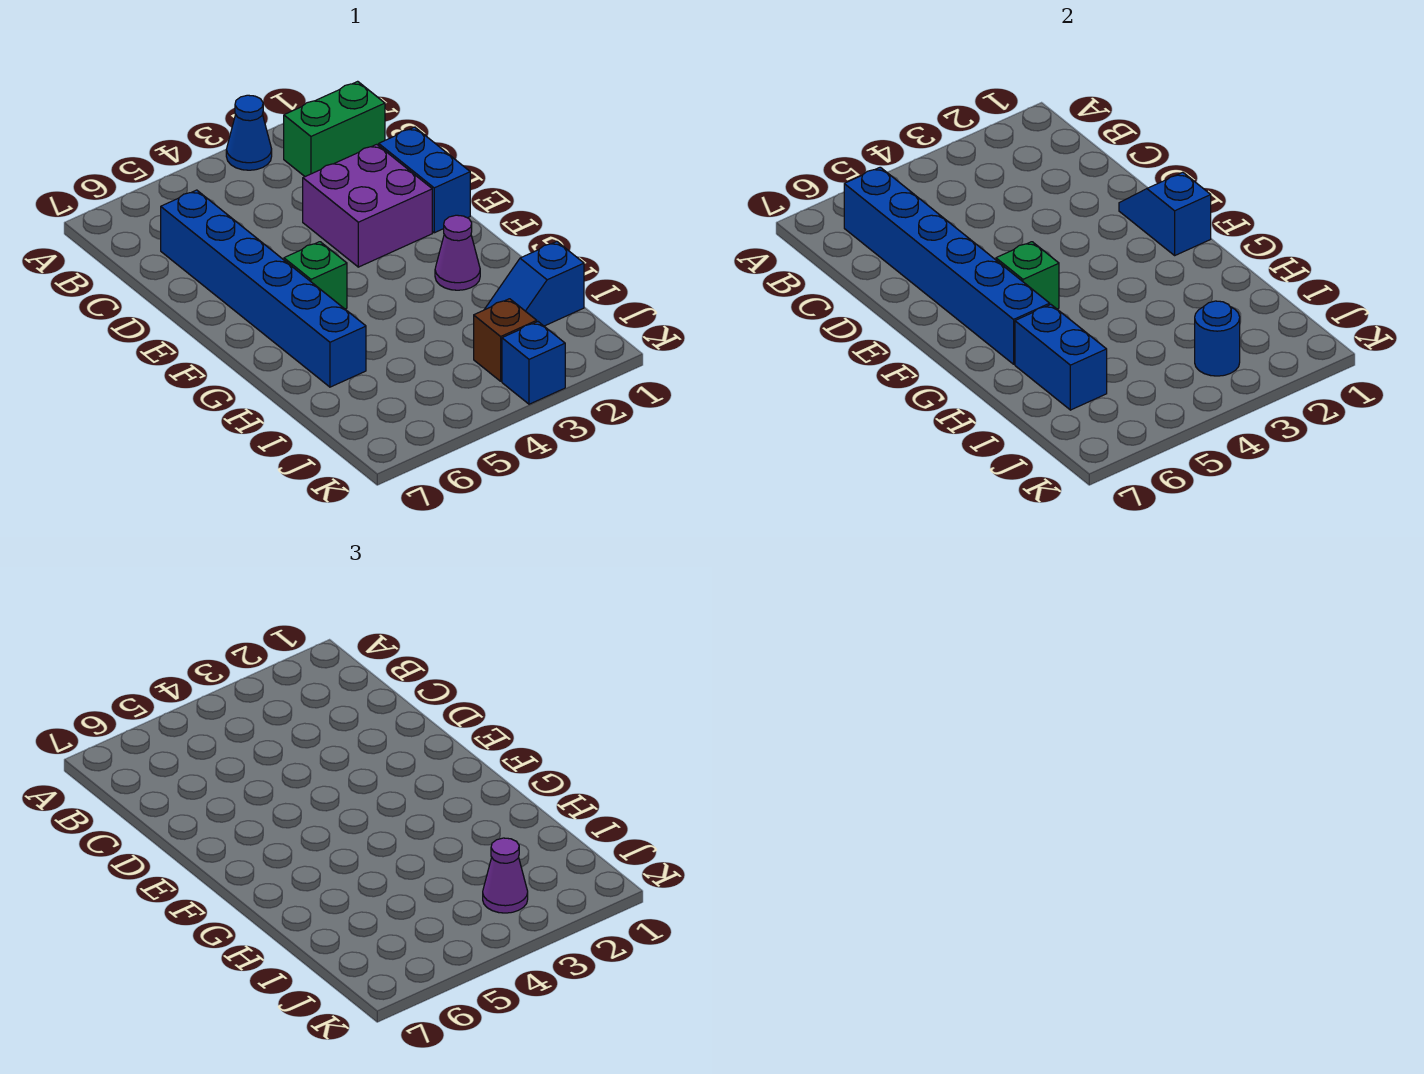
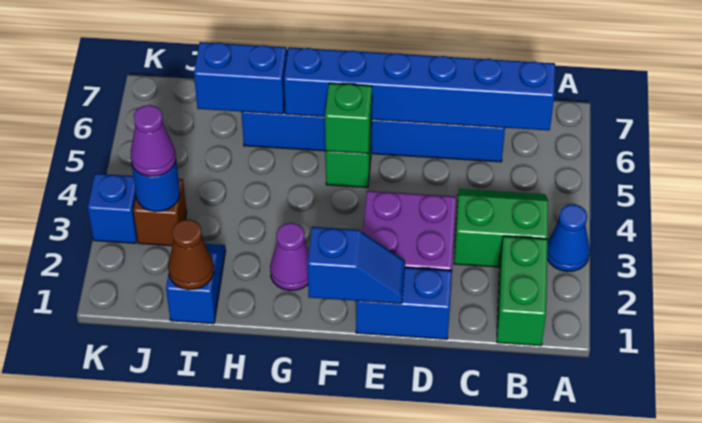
none -> green slope B3:C4 level 1 top 3
none -> brown cone I1 level 2

